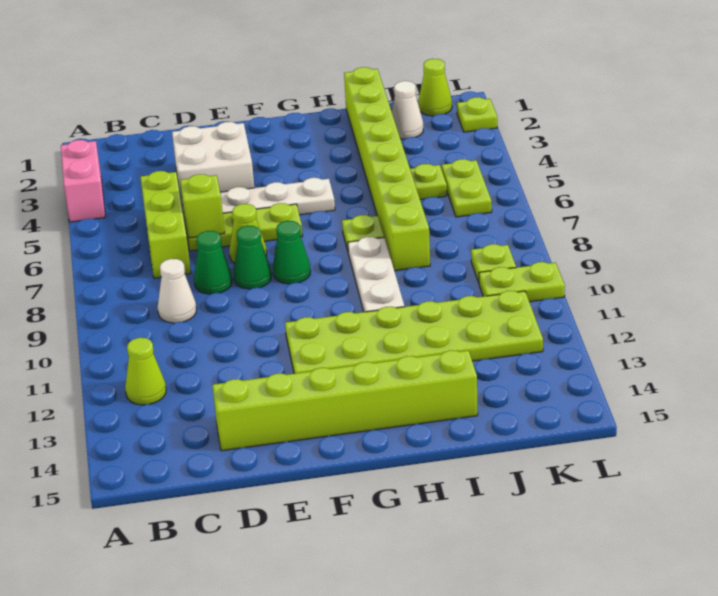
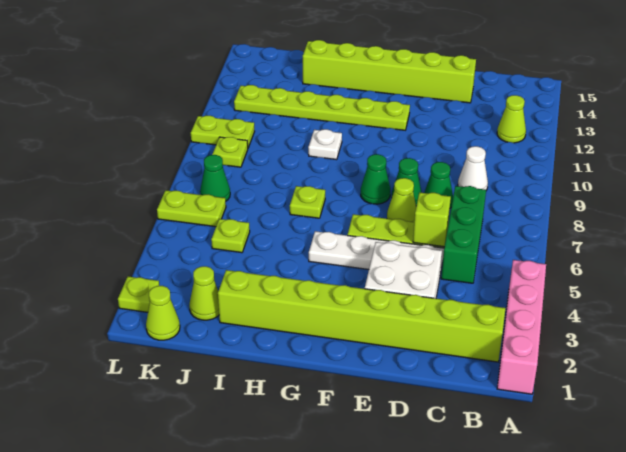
pink brick A3:A4 level 1 -> pink brick A1:A4 level 1
lime brick C5:C7 level 1 -> green brick C5:C7 level 1
lime plate F11:K12 level 1 -> lime plate F12:K12 level 1
white plate H8:H10 level 1 -> white plate H10 level 1
lime brick I1:I8 level 1 -> lime brick B2:I2 level 1
white cone J2 level 1 -> lime cone J2 level 1
lime plate K5:K6 level 1 -> lime plate K6:L6 level 1
none -> green cone K7 level 1

